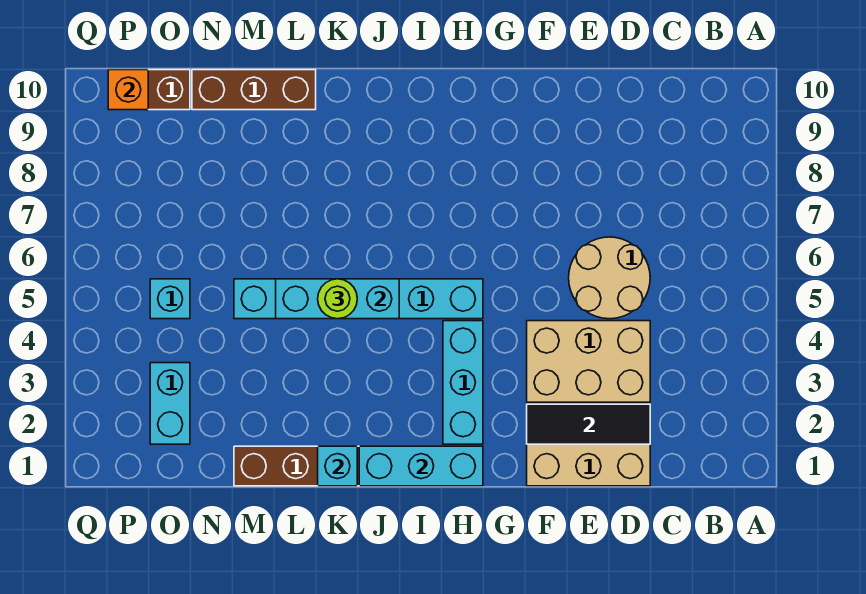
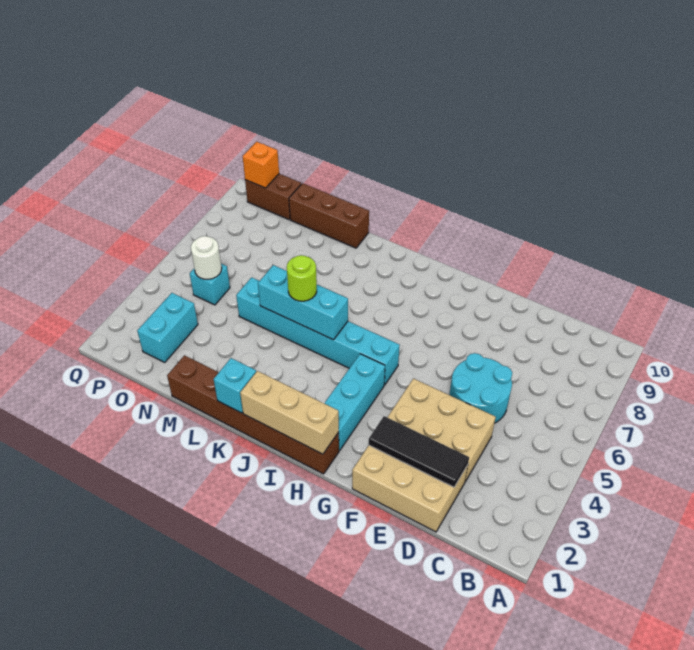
tan round brick D5:E6 level 1 -> cyan round brick D5:E6 level 1
cyan brick H1:J1 level 2 -> tan brick H1:J1 level 2
none -> white round brick O5 level 2

